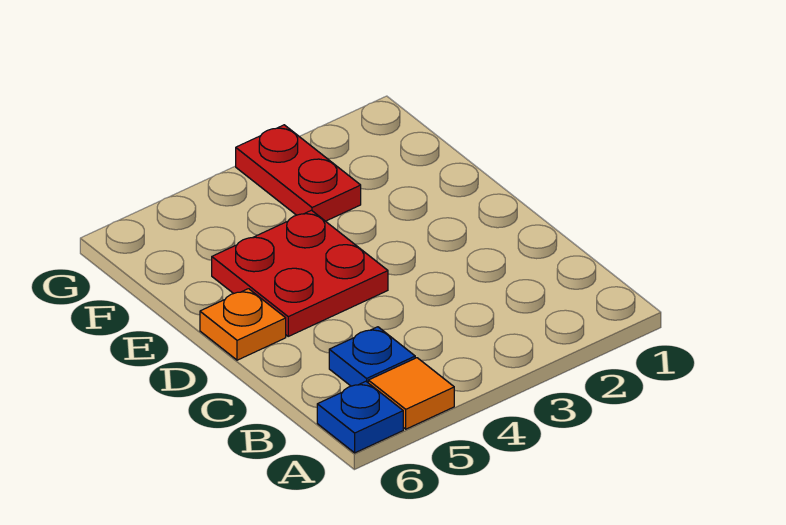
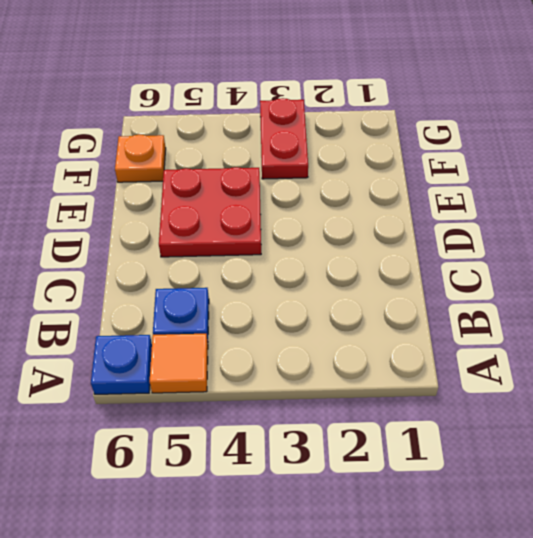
orange plate D6 level 1 -> orange plate F6 level 1

